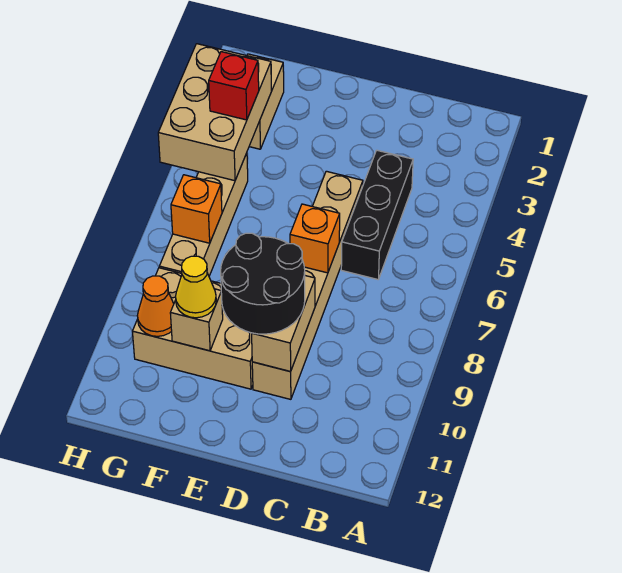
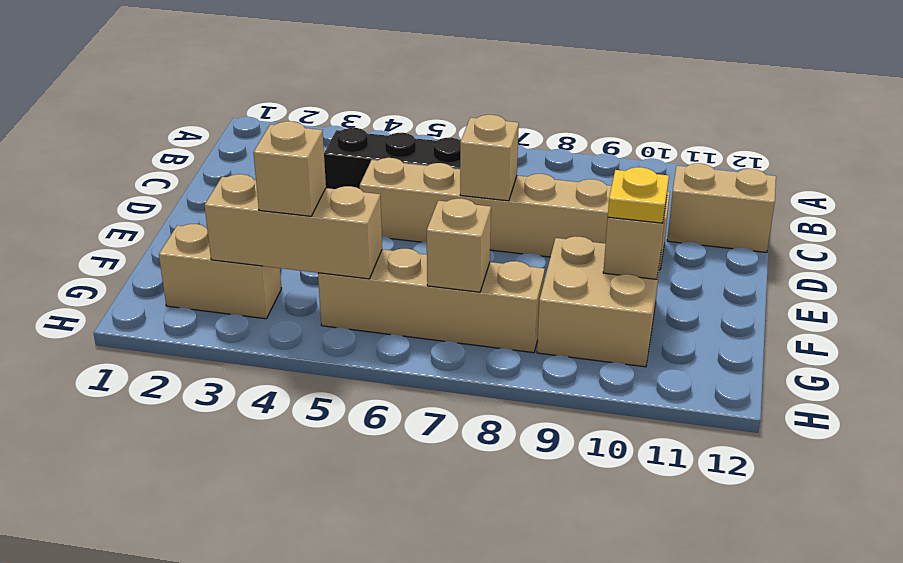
orange brick D7 level 2 -> tan brick D7 level 2
tan brick D9:D10 level 2 -> tan brick C11:C12 level 1
black round brick D9:E10 level 3 -> none
tan brick E9:G10 level 1 -> tan brick F9:G10 level 1
yellow cone F10 level 3 -> yellow plate F10 level 3
tan brick G3:H5 level 2 -> tan brick G3:G5 level 2
red brick G4 level 3 -> tan brick G4 level 3
orange brick G7 level 2 -> tan brick G7 level 2
orange cone G10 level 2 -> none

